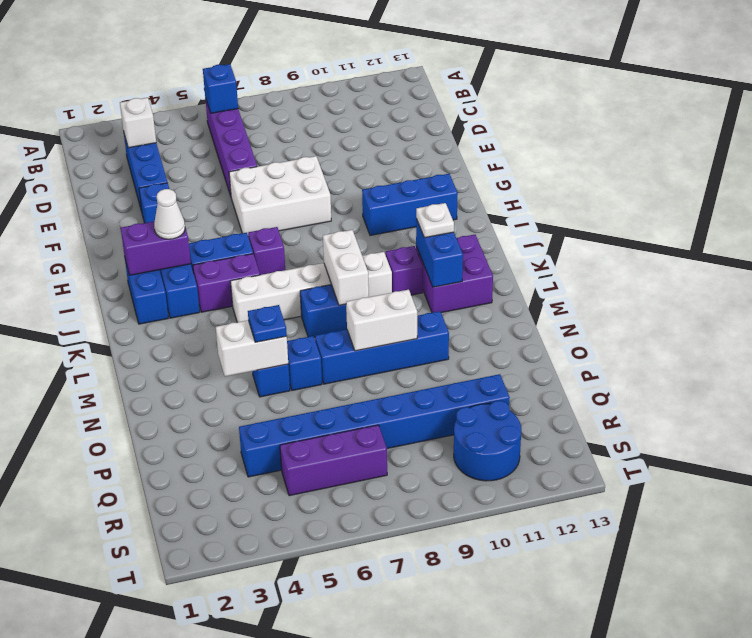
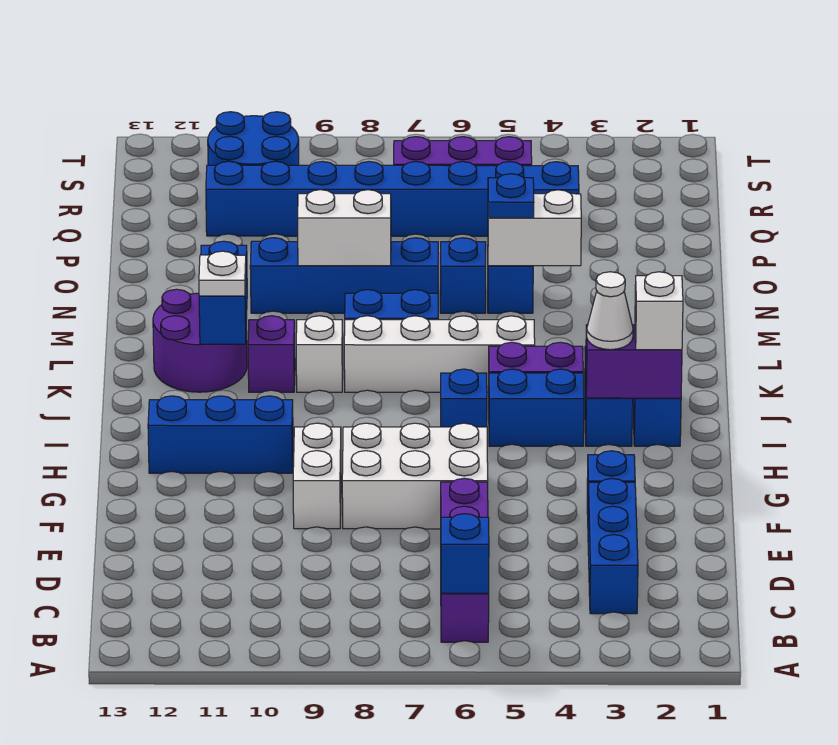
white brick C3 level 2 -> white brick I2 level 3
purple brick I6 level 1 -> blue brick I6 level 1
white brick K8:L8 level 2 -> white brick F9:G9 level 1
purple brick K11:L12 level 1 -> purple round brick K11:L12 level 1

